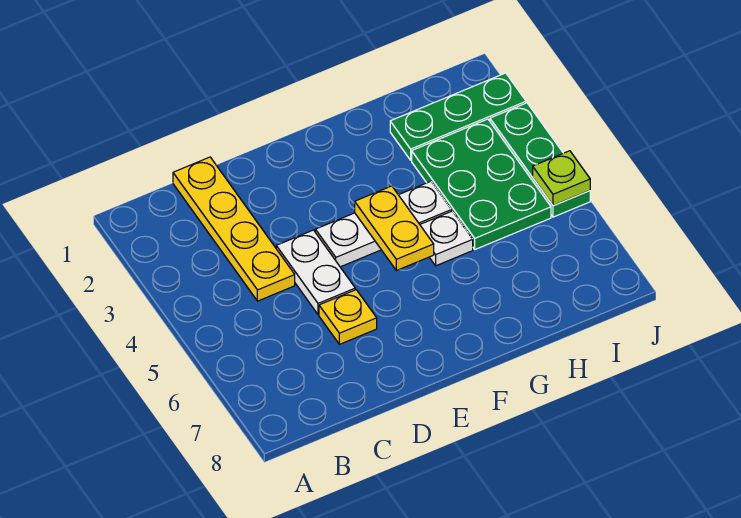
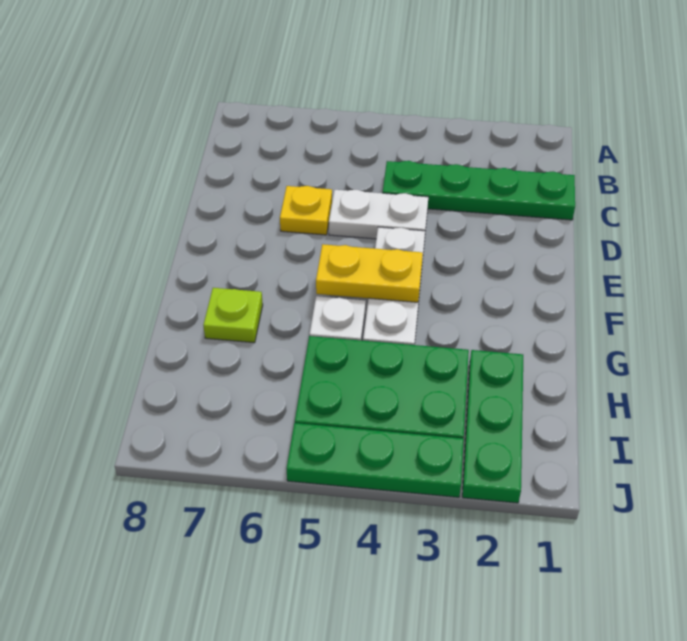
yellow plate C1:C4 level 1 -> green plate C1:C4 level 1
lime plate J5 level 2 -> lime plate G7 level 1

